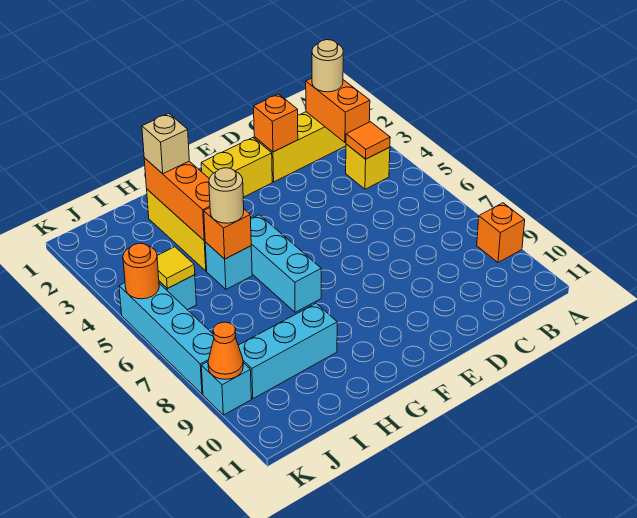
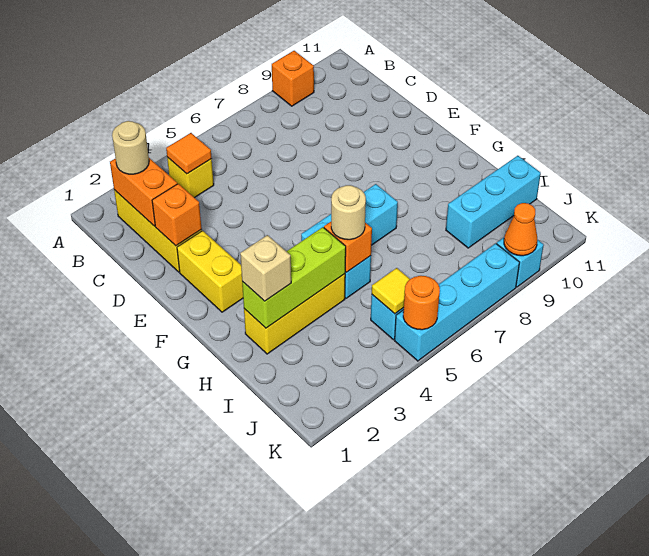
orange brick B2:B3 level 2 -> orange brick B2:C2 level 2
orange brick H2:H4 level 2 -> lime brick H2:H4 level 2
cyan brick H9:J9 level 1 -> cyan brick I9:I11 level 1

